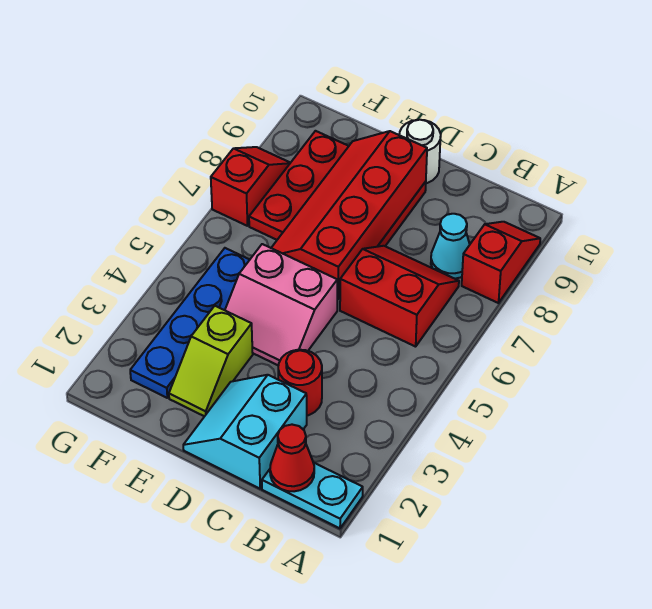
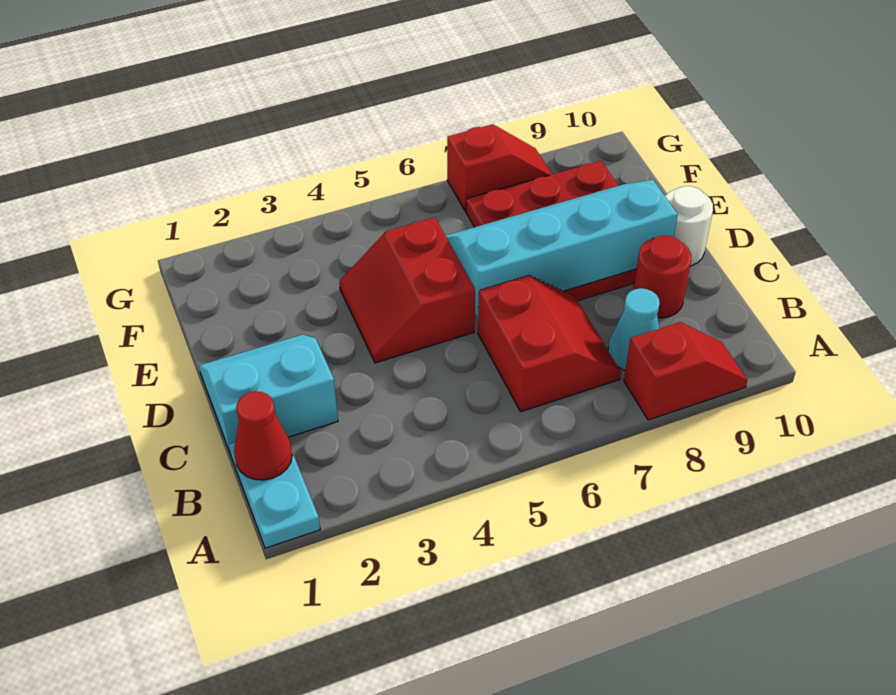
red round brick C3 level 1 -> red round brick C9 level 1
pink slope D4:E5 level 1 top 5 -> red slope D4:E5 level 1 top 5
red slope D6:E9 level 2 top D -> cyan slope D6:E9 level 2 top D
lime slope E2:E3 level 1 top 3 -> none
blue plate F2:F5 level 1 -> none

